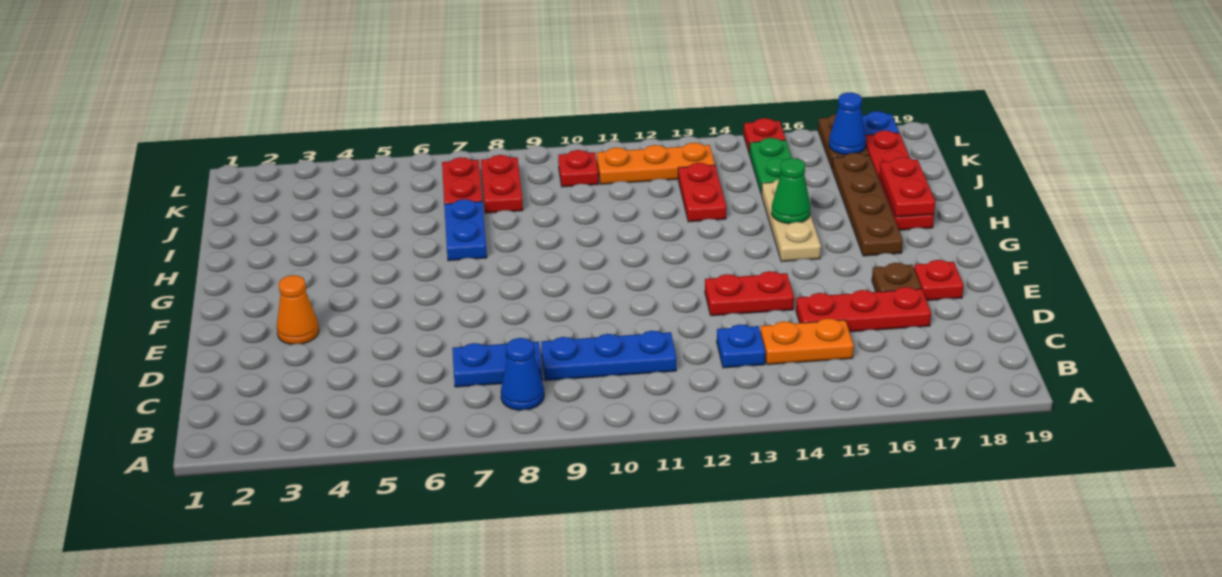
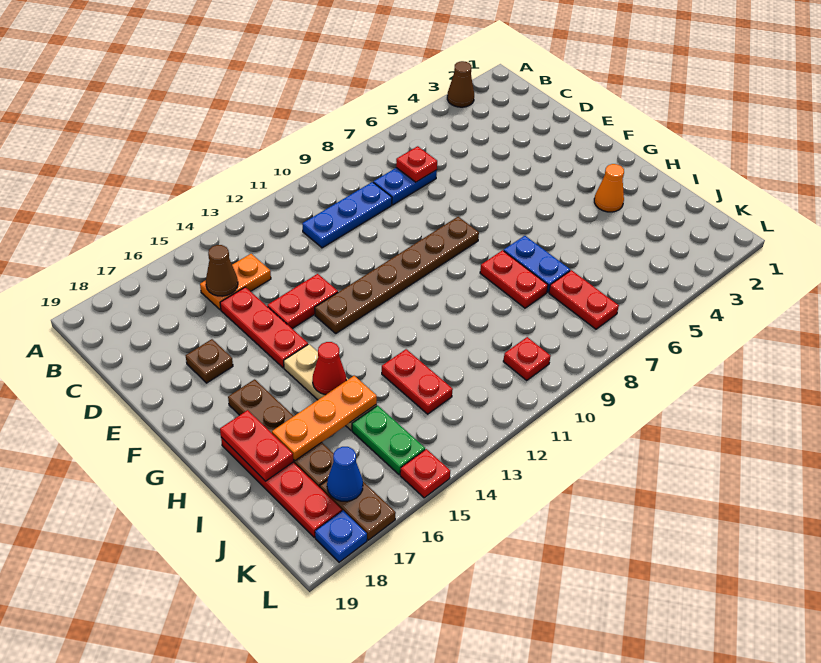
none -> brown cone A3 level 1
blue cone B8 level 1 -> none
blue plate C13 level 1 -> none
none -> brown cone C15 level 2
red plate D15:D17 level 1 -> red plate D15:F15 level 1
orange cone E3 level 1 -> orange cone H3 level 1
red plate E18 level 1 -> red plate C7 level 2
none -> brown plate F8:F13 level 1
green cone H15 level 2 -> red cone H15 level 2
red plate J8:K8 level 1 -> red plate H8:I8 level 1
orange plate K11:K13 level 1 -> orange plate I15:I17 level 2

